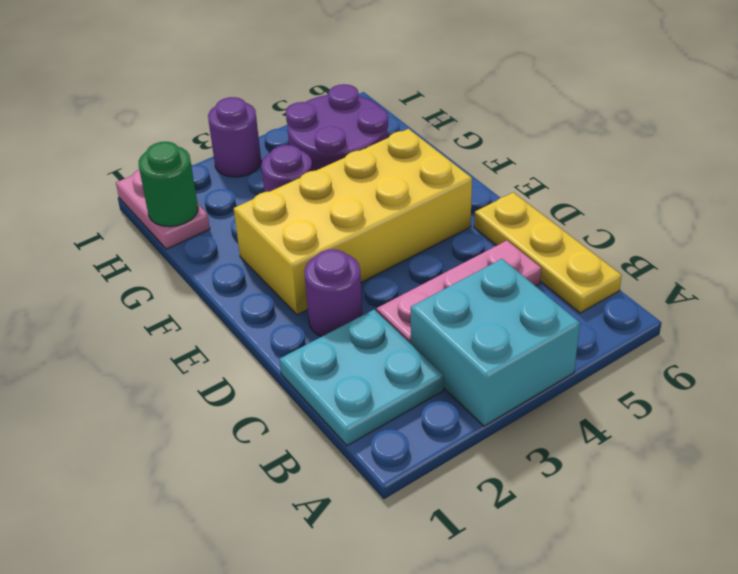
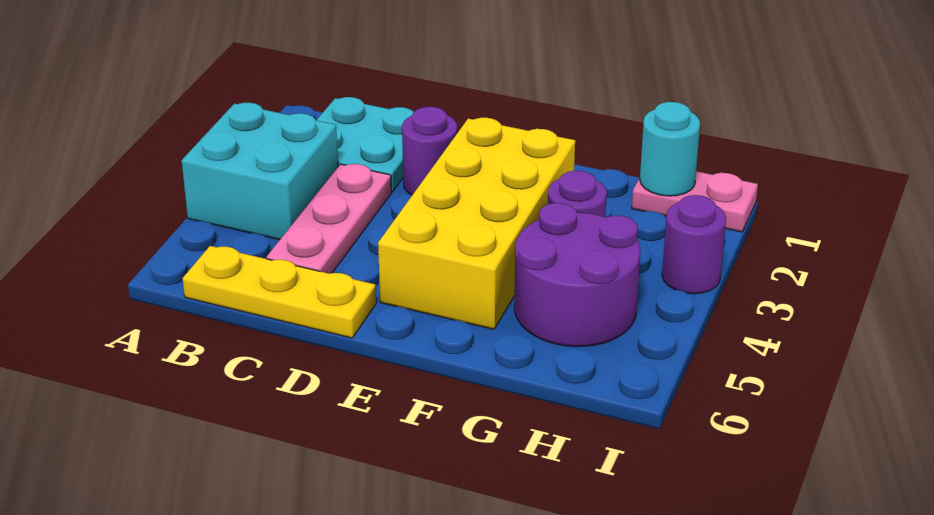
green round brick H1 level 2 -> cyan round brick H1 level 2

